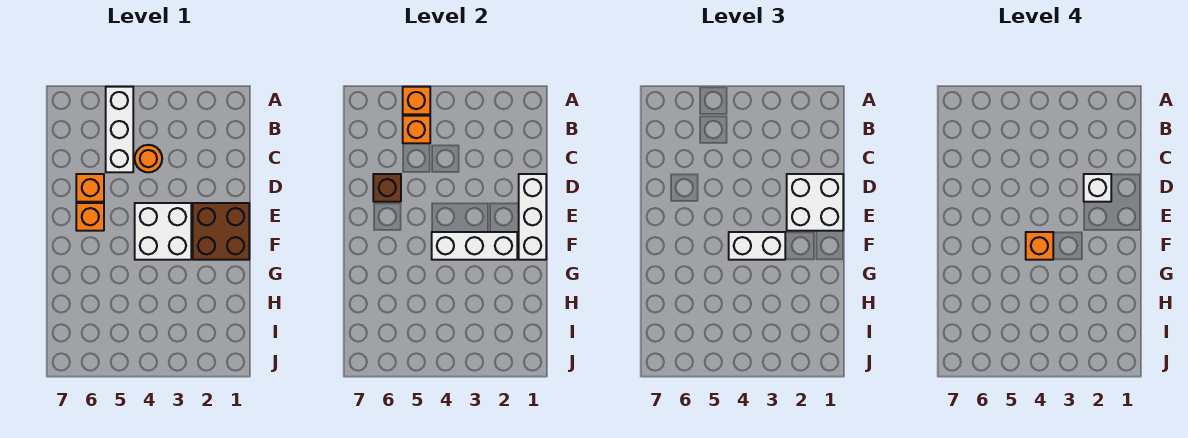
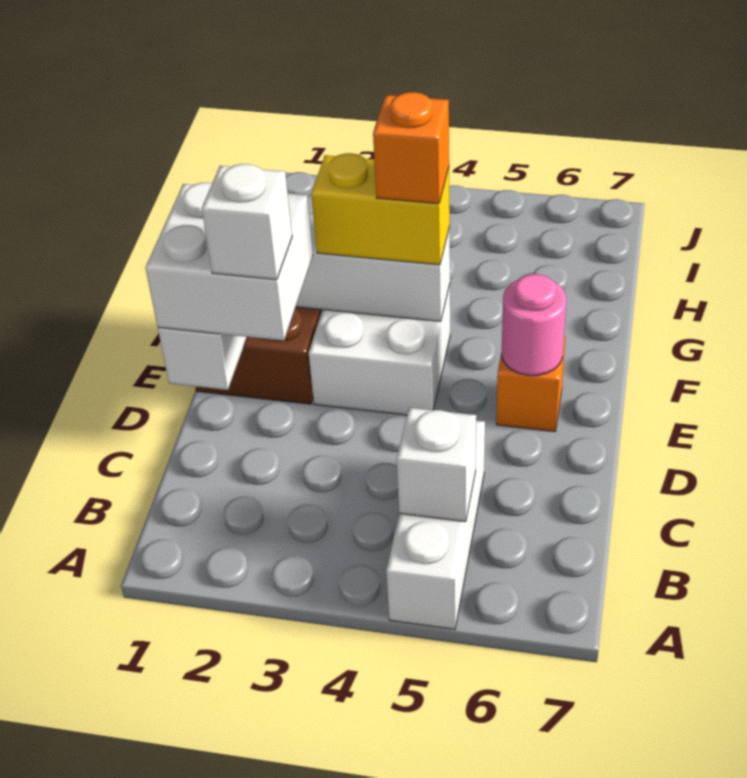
orange brick A5 level 2 -> none
orange brick B5 level 2 -> white brick B5 level 2
orange round brick C4 level 1 -> none
orange brick D6 level 1 -> none
brown brick D6 level 2 -> none
none -> pink round brick E6 level 2
white brick F3:F4 level 3 -> yellow brick F3:F4 level 3

